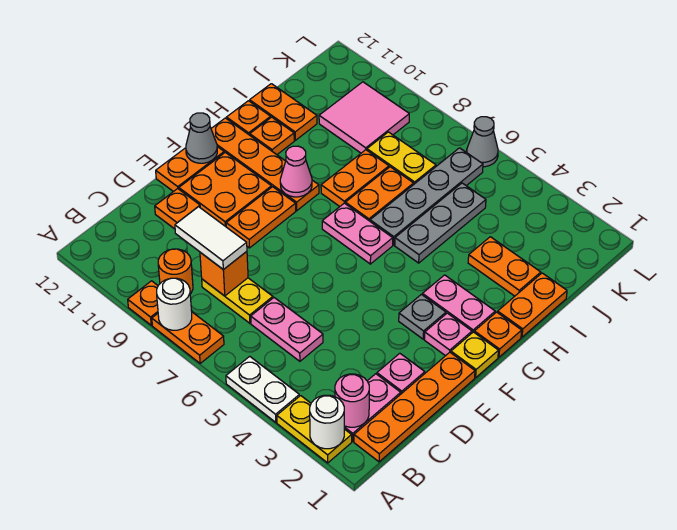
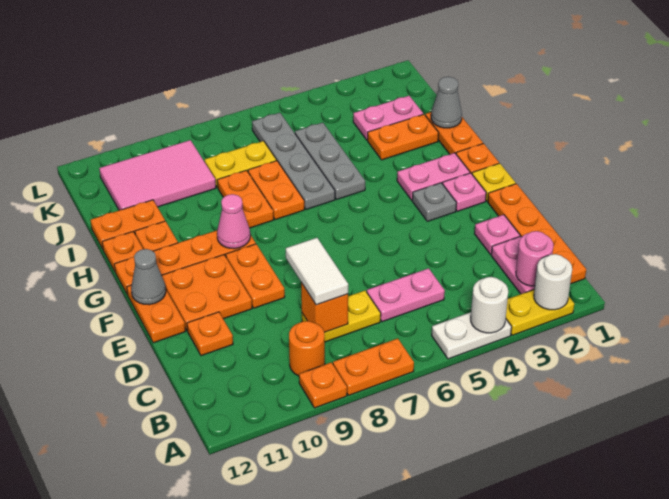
white round brick A8 level 2 -> white round brick A4 level 2
white tile C8:C9 level 3 -> white tile C8:D8 level 3
pink plate G6:G7 level 1 -> pink plate J2:J3 level 1
pink tile J9:K10 level 1 -> pink tile J9:K11 level 1
grey cone L6 level 1 -> grey cone I1 level 2

